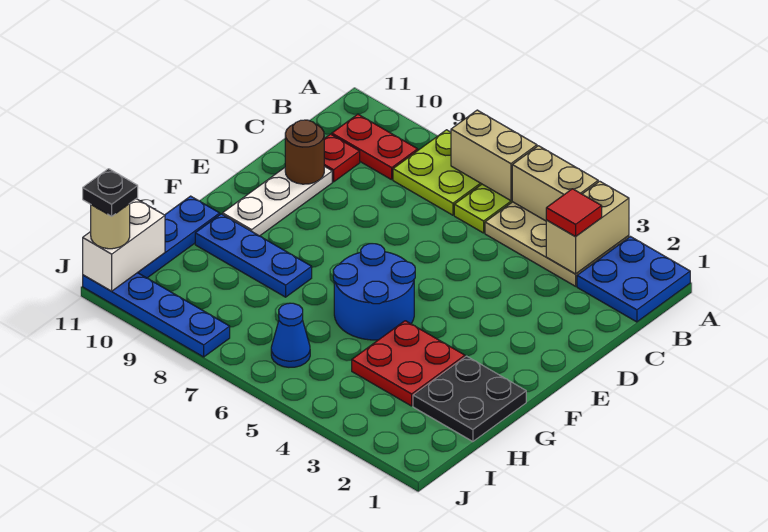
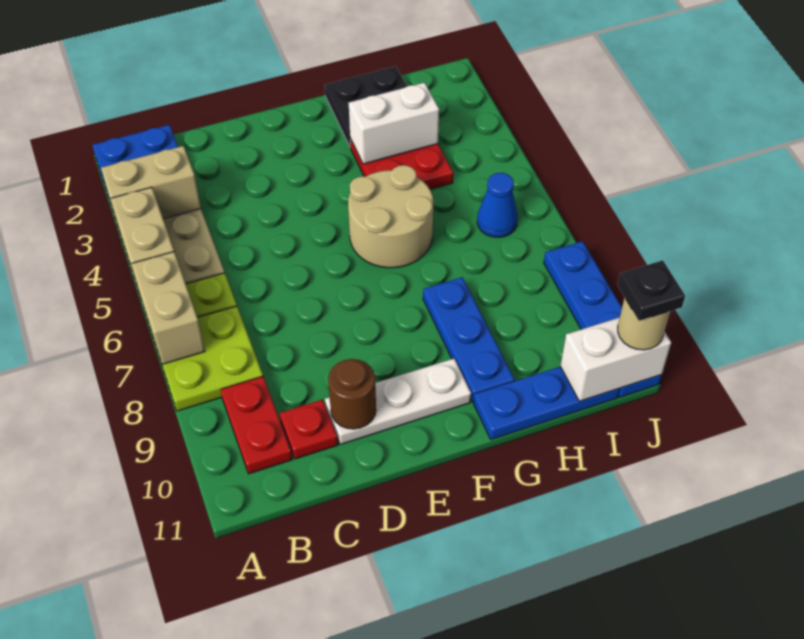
red tile B3 level 3 -> none
blue round brick F5:G6 level 1 -> tan round brick F5:G6 level 1
none -> white brick G3:H3 level 2

